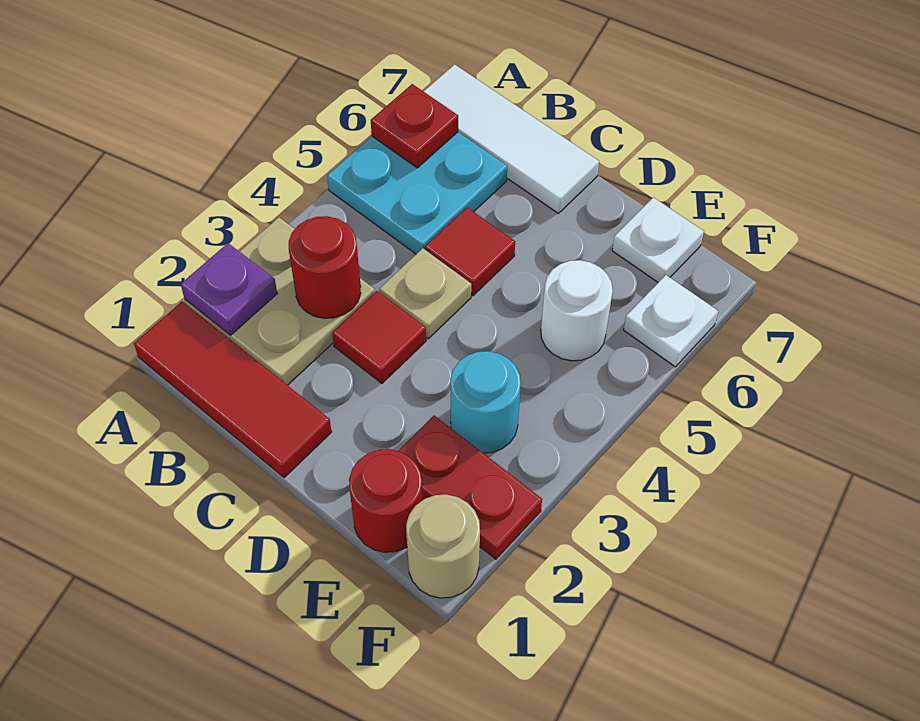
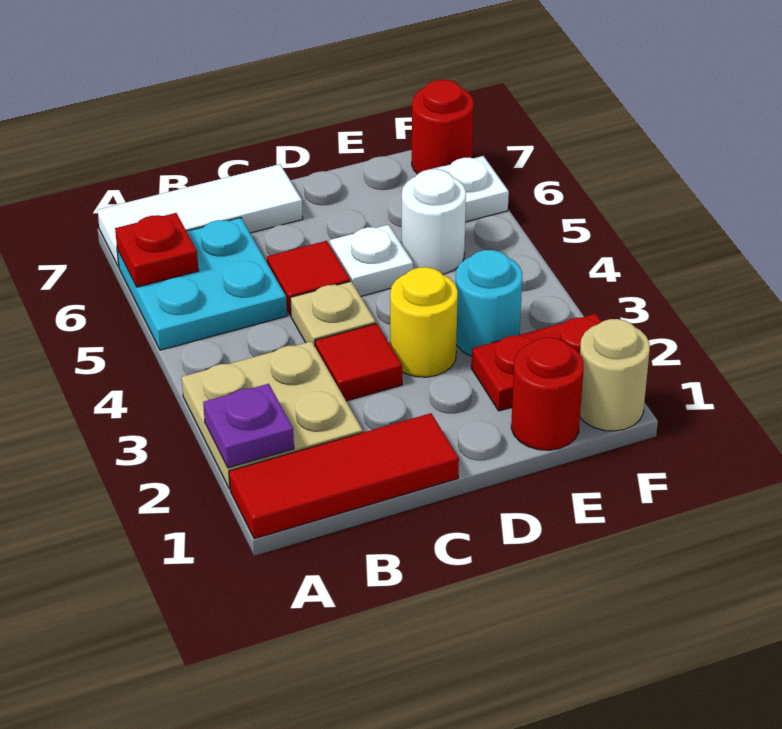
red round brick B3 level 2 -> red round brick F7 level 1
none -> yellow round brick D3 level 1
white plate E7 level 1 -> white plate D5 level 1

